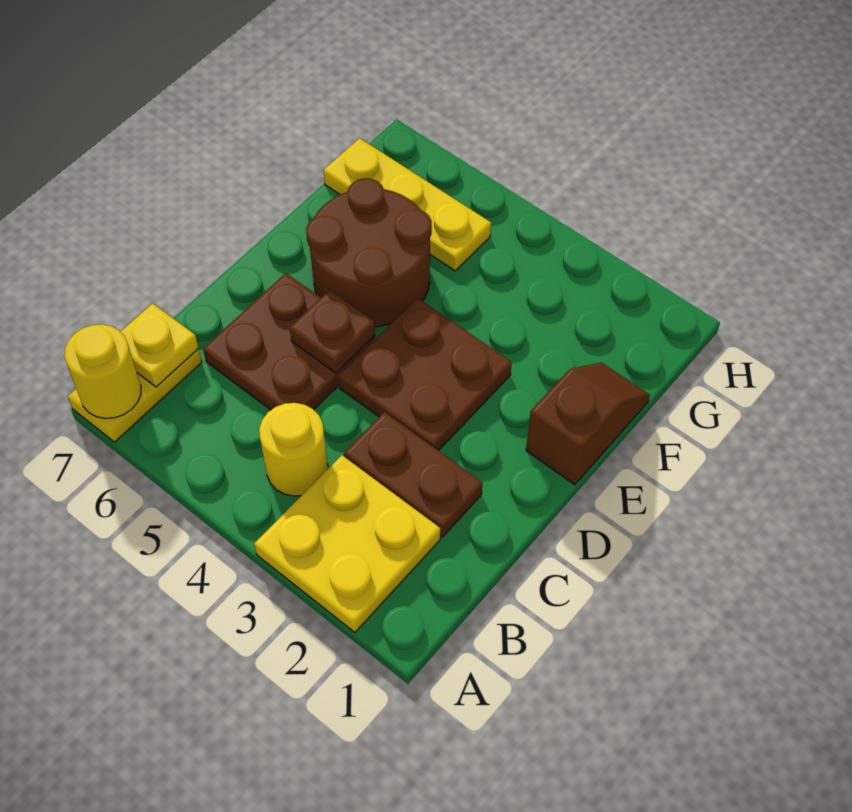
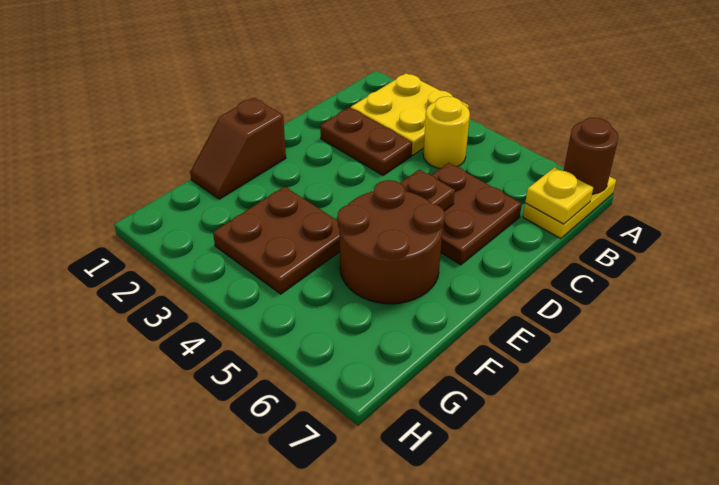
yellow round brick A7 level 2 -> brown round brick A7 level 2
brown plate D3:E4 level 1 -> brown plate F3:G4 level 1
yellow plate G5:G7 level 1 -> none

